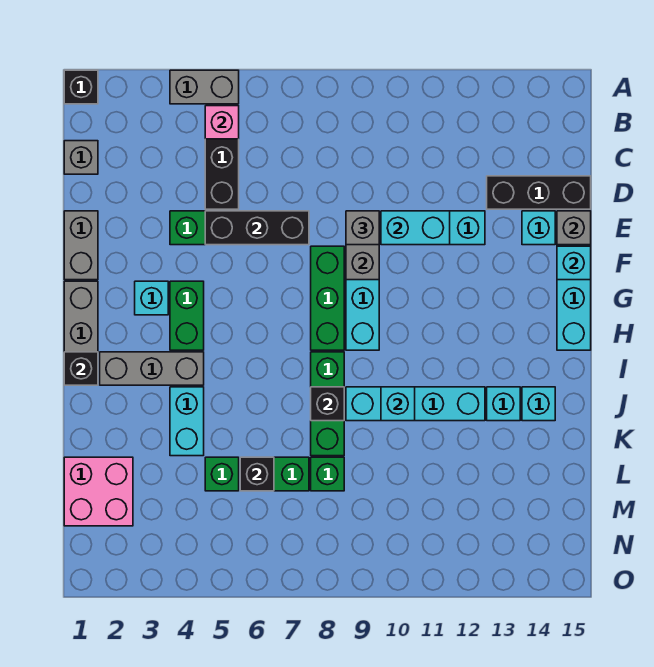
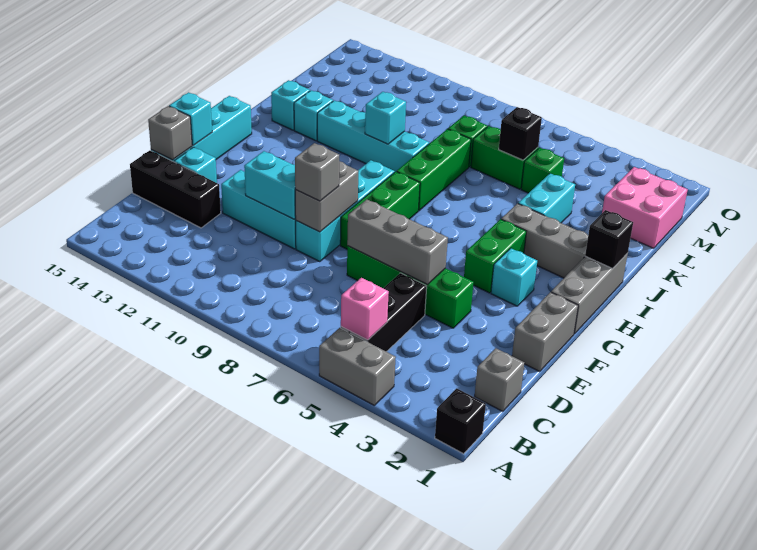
black brick E5:E7 level 2 -> grey brick E5:E7 level 2
black brick J8 level 2 -> none

